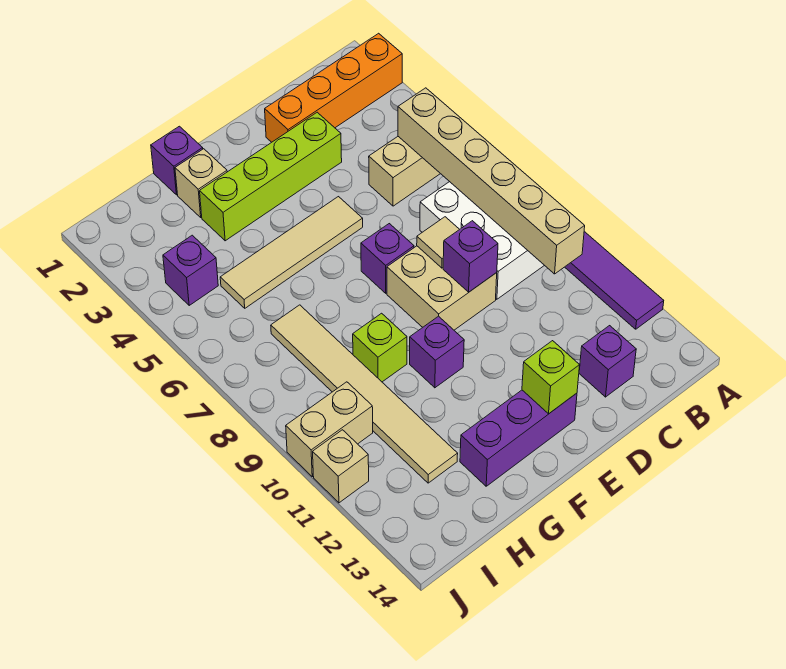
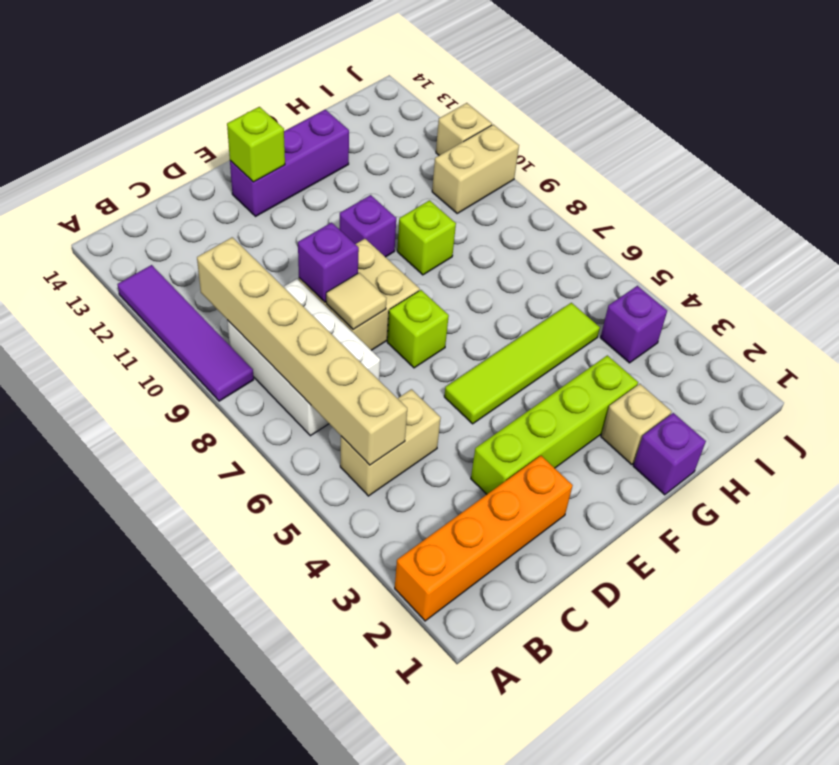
purple brick C13 level 1 -> none
tan tile E5:H5 level 1 -> lime tile E5:H5 level 1
purple brick E7 level 1 -> lime brick E7 level 1
tan tile H7:H12 level 1 -> none

